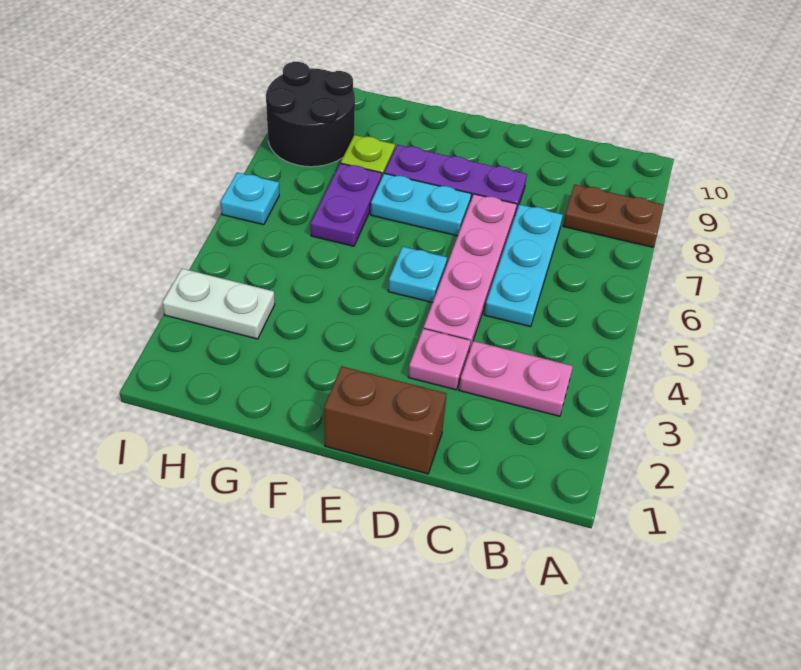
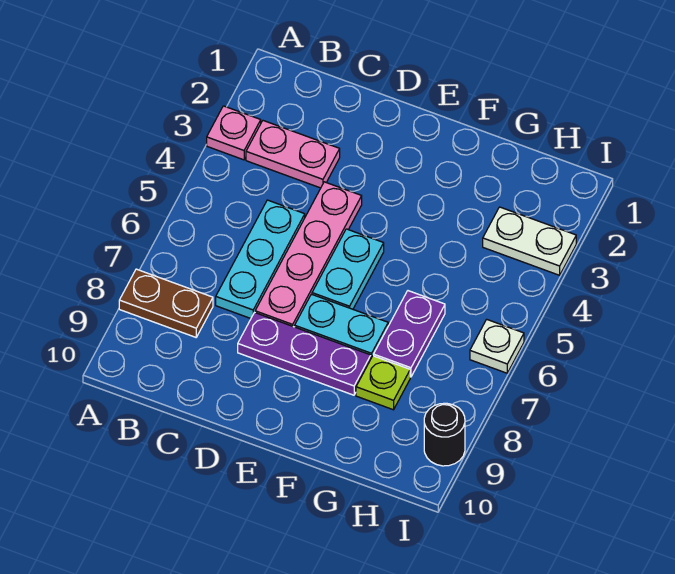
brown brick D1:E1 level 1 -> none
pink plate D3 level 1 -> pink plate A3 level 1
cyan plate E5 level 1 -> cyan plate E5:E6 level 1
black round brick H8:I9 level 1 -> black round brick I9 level 1
cyan plate I6 level 1 -> white plate I6 level 1

